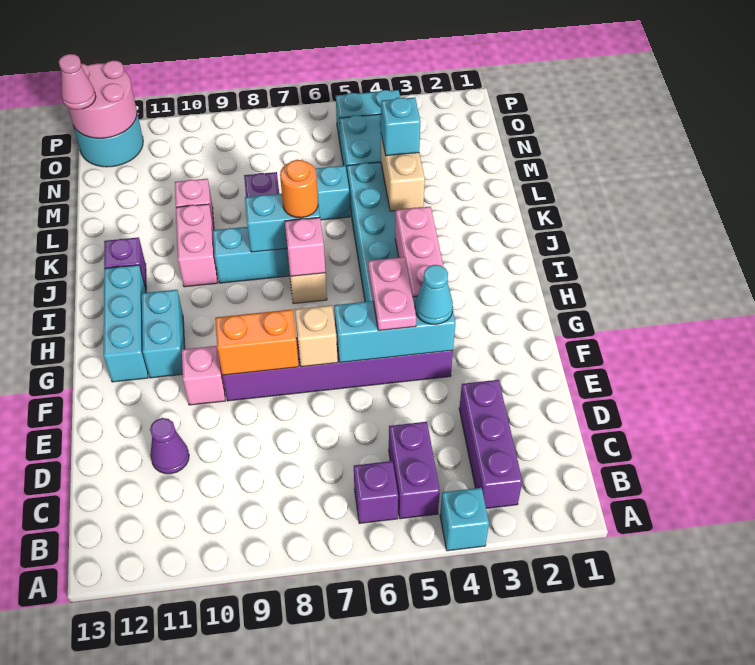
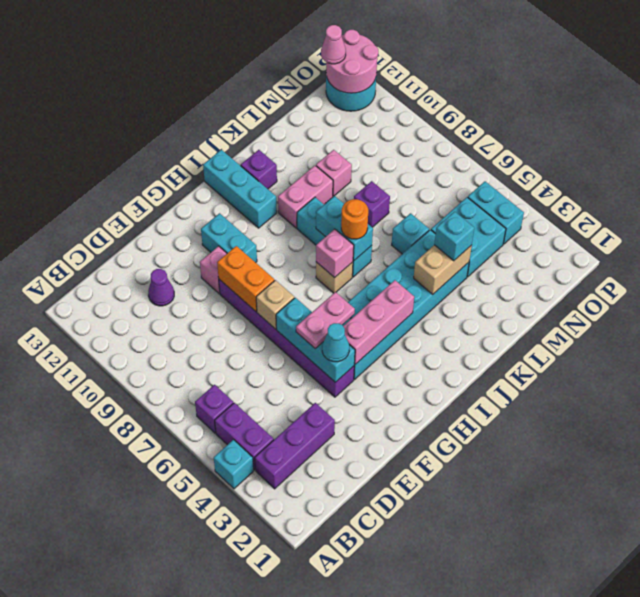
purple brick B5:C5 level 1 -> purple brick B4:B5 level 1
cyan brick G11:H11 level 1 -> cyan brick G10:G11 level 1
cyan brick G12:I12 level 1 -> cyan brick I11:I13 level 1

